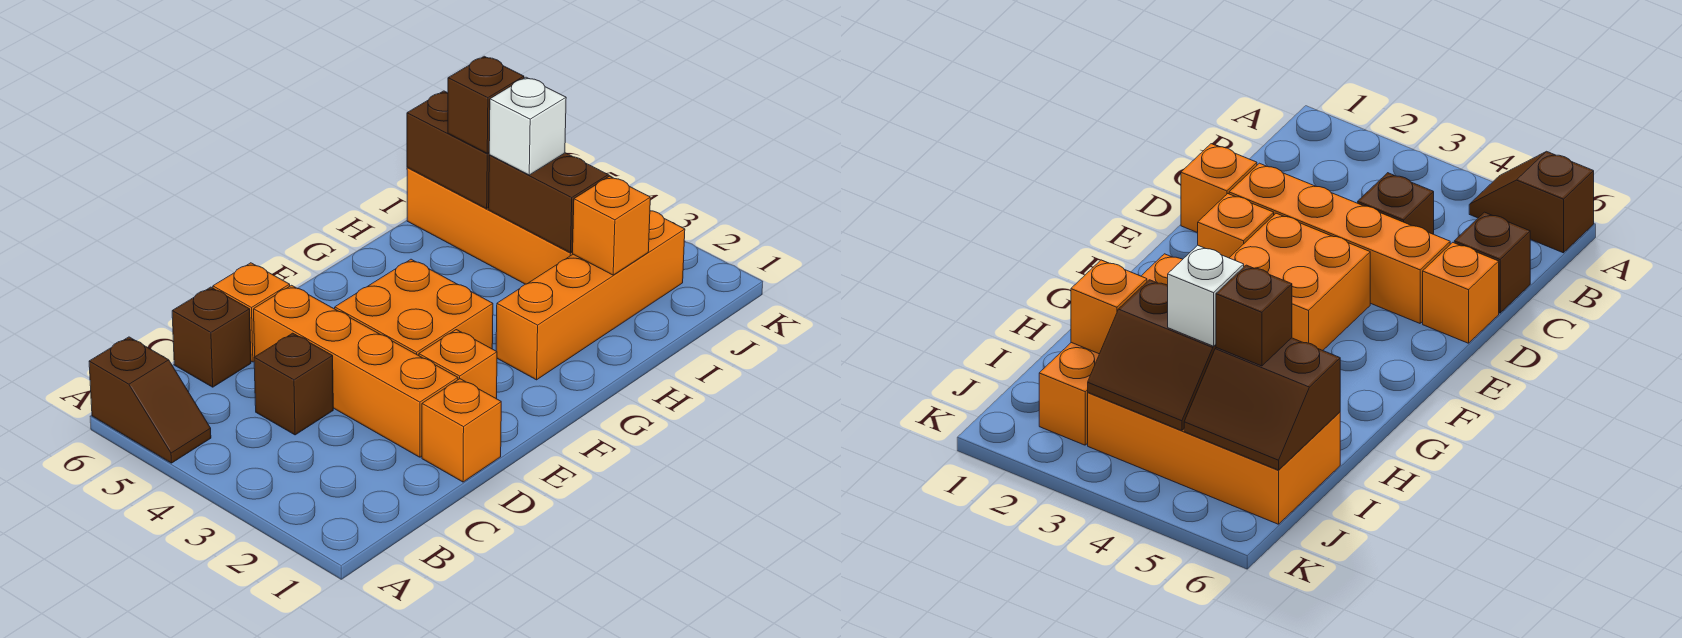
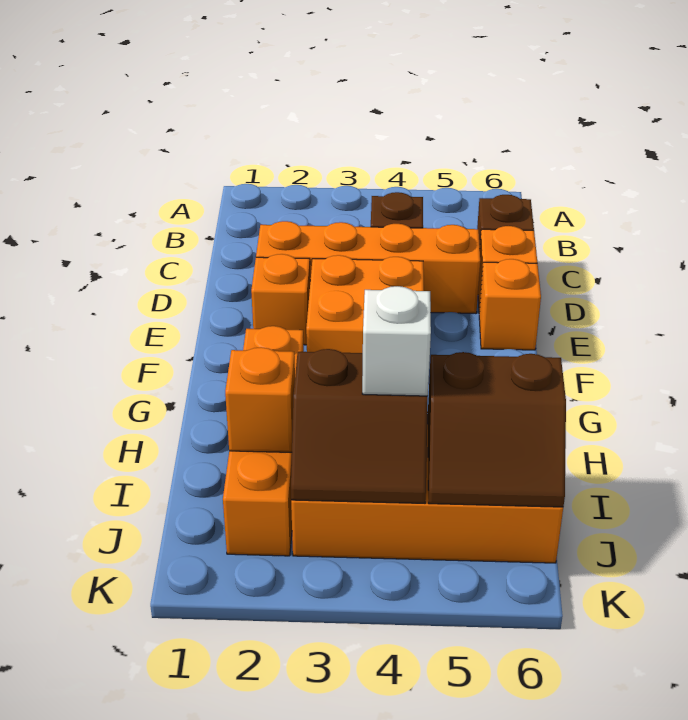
brown slope A5:A6 level 1 top 6 -> none
orange brick D1 level 1 -> orange brick E6 level 1
brown brick I5 level 3 -> none

